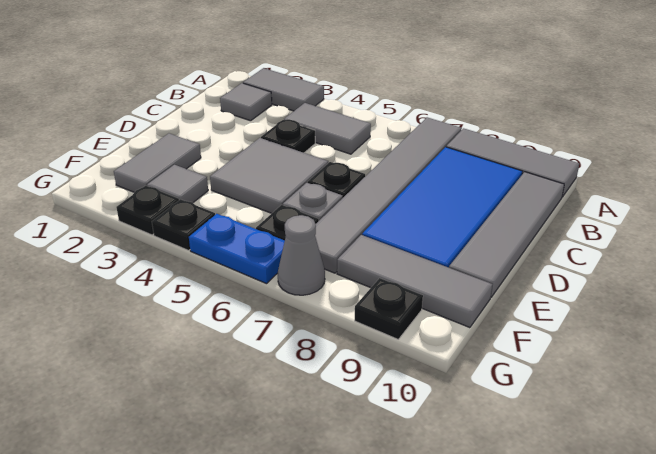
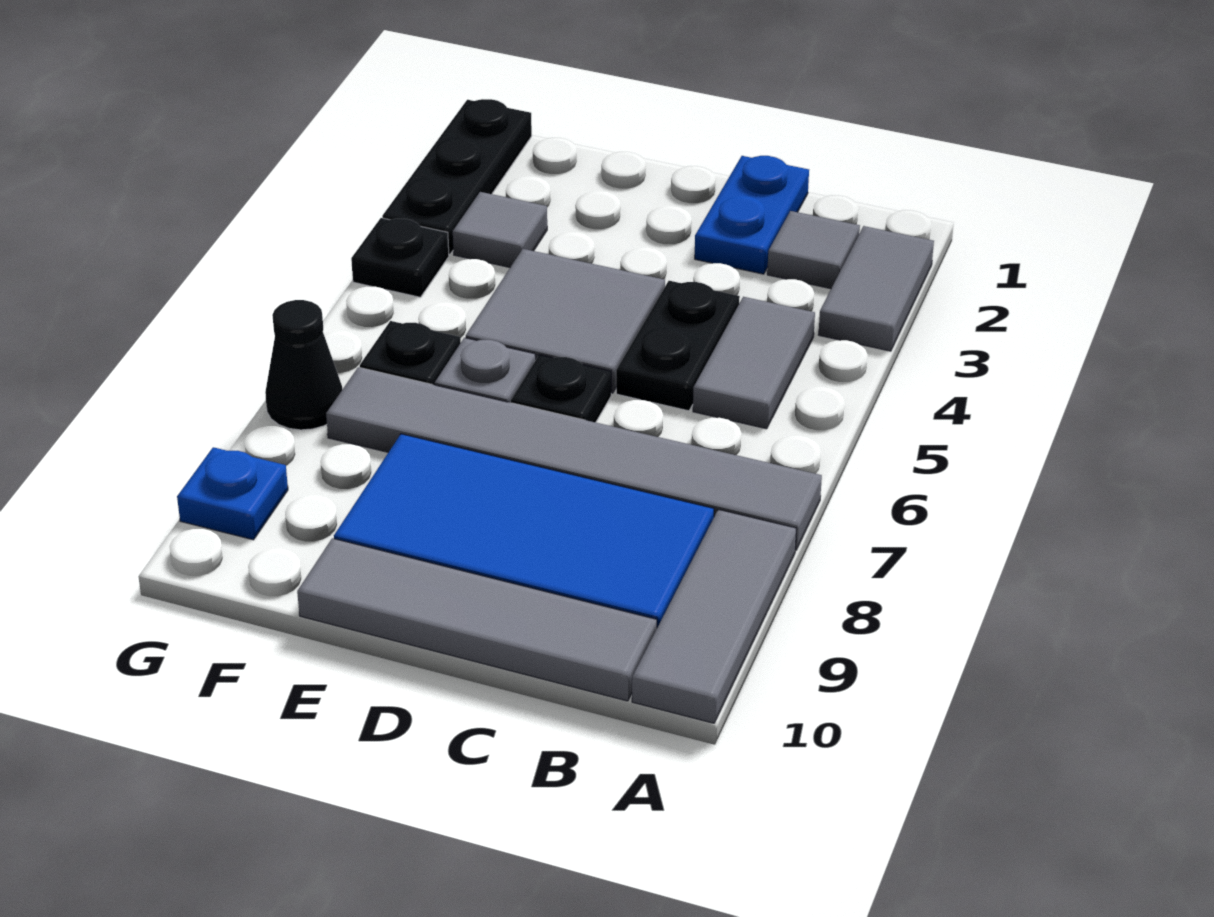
black plate C4 level 1 -> black plate C4:C5 level 1
grey tile E2:F2 level 1 -> none
grey tile F8:F10 level 1 -> none
black plate G3 level 1 -> black plate G1:G3 level 1
blue plate G5:G6 level 1 -> blue plate C1:C2 level 1
grey cone G7 level 1 -> black cone G7 level 1
black plate G9 level 1 -> blue plate G9 level 1

